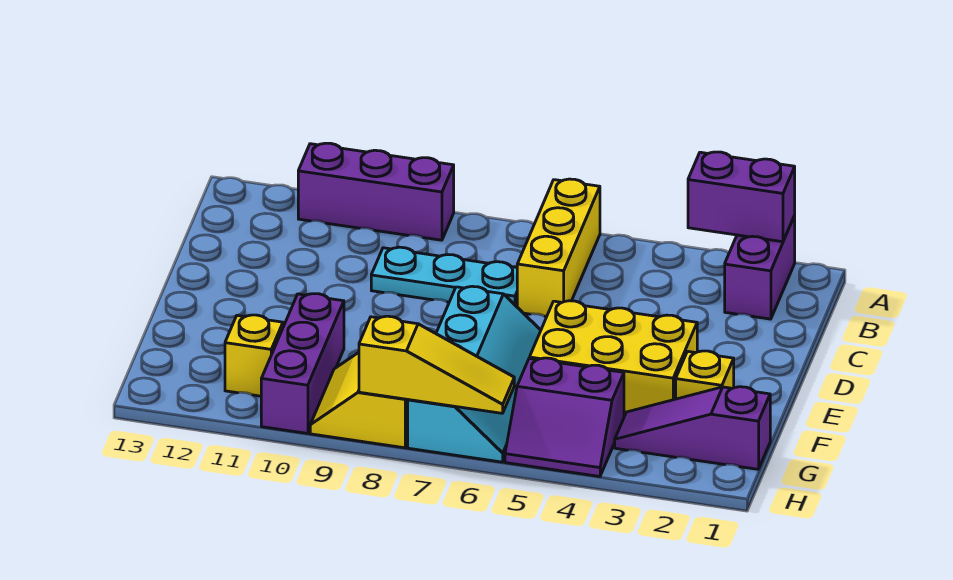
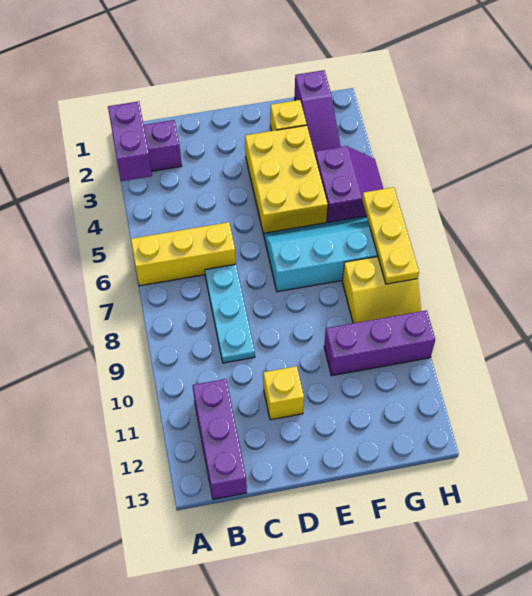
purple brick A9:A11 level 1 -> purple brick B11:B13 level 1
yellow brick G11 level 1 -> yellow brick D11 level 1
yellow slope H6:H8 level 2 top 8 -> yellow plate H6:H8 level 2

